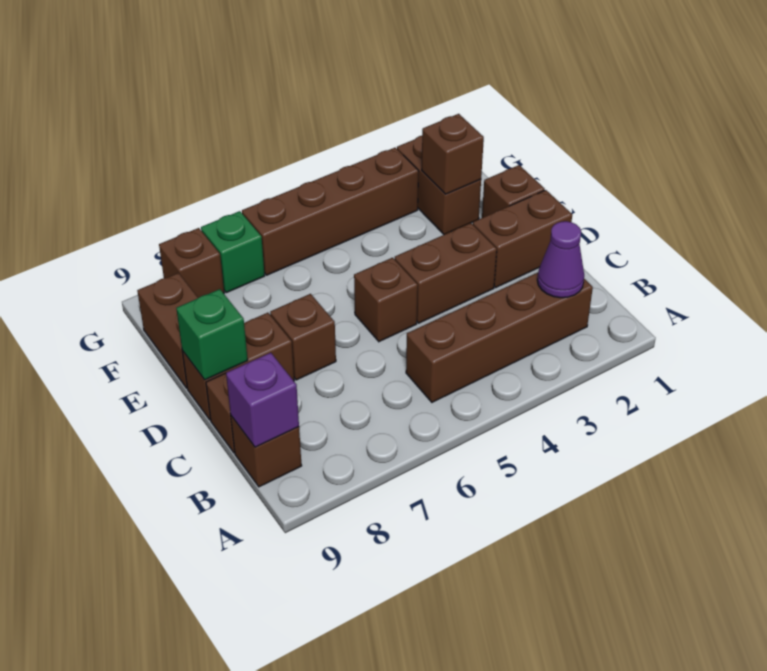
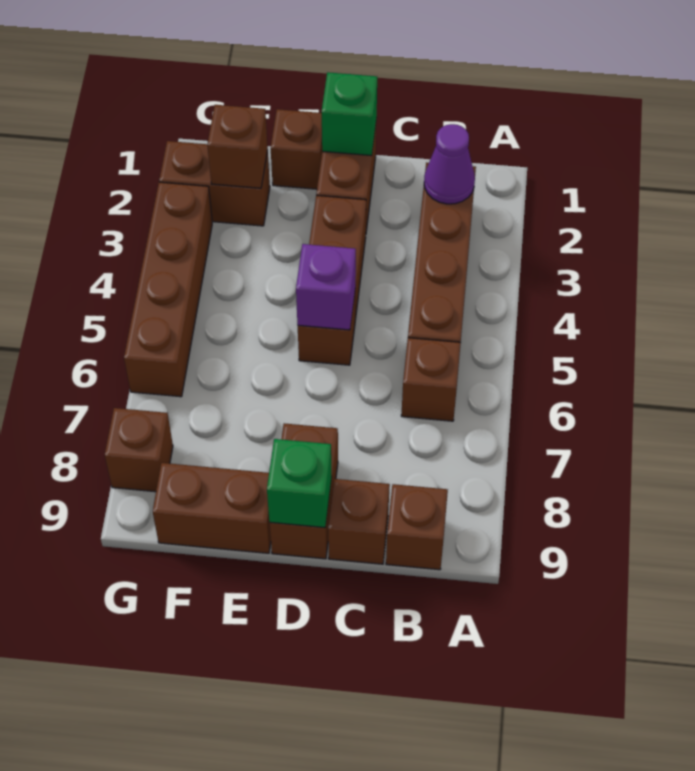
purple brick B9 level 2 -> purple brick D5 level 2
brown brick D7 level 1 -> brown brick B6 level 1
green brick G7 level 1 -> green brick D1 level 2

